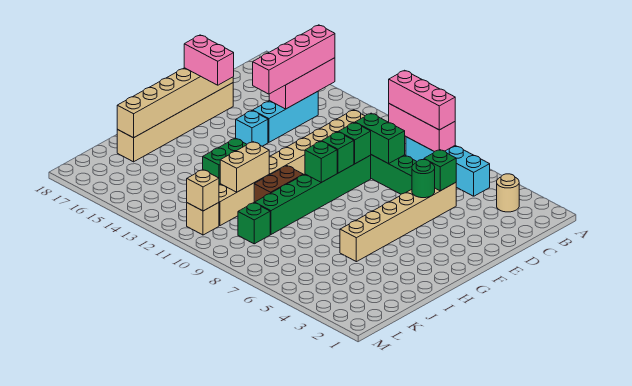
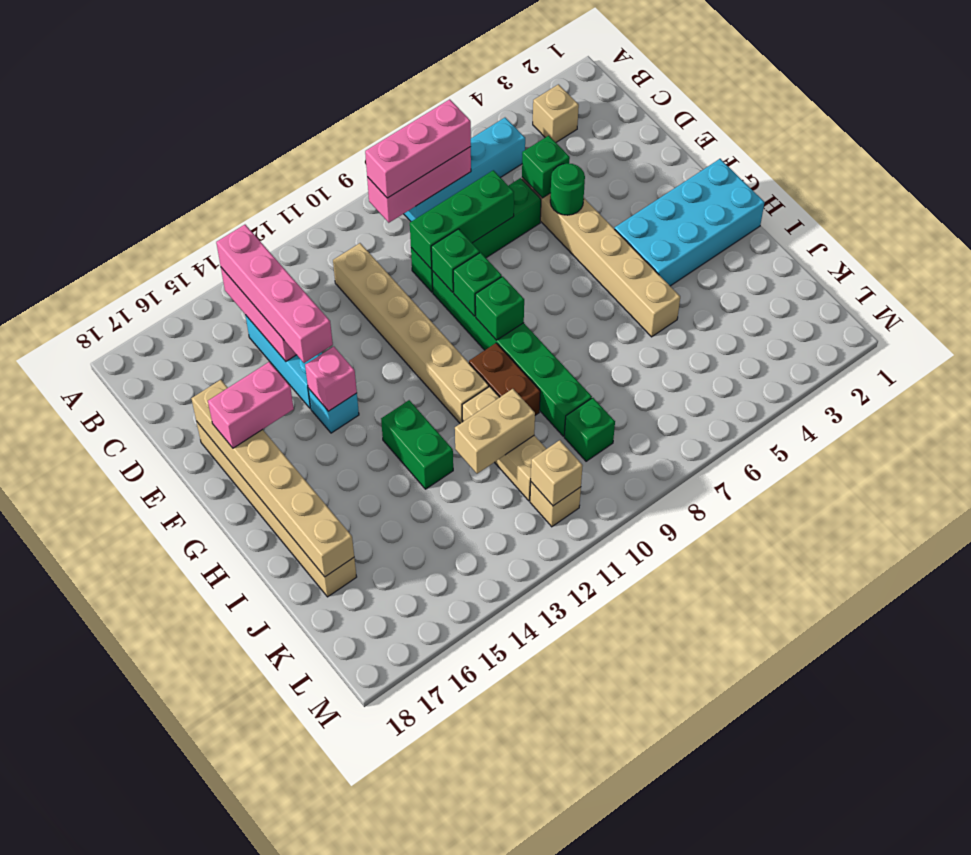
tan round brick B3 level 1 -> tan brick B3 level 1
green brick D8:D9 level 2 -> green brick D7:D9 level 2
none -> pink brick F14 level 2
none -> cyan brick G1:H4 level 1
tan brick I11:J11 level 2 -> tan brick J11:J12 level 2

